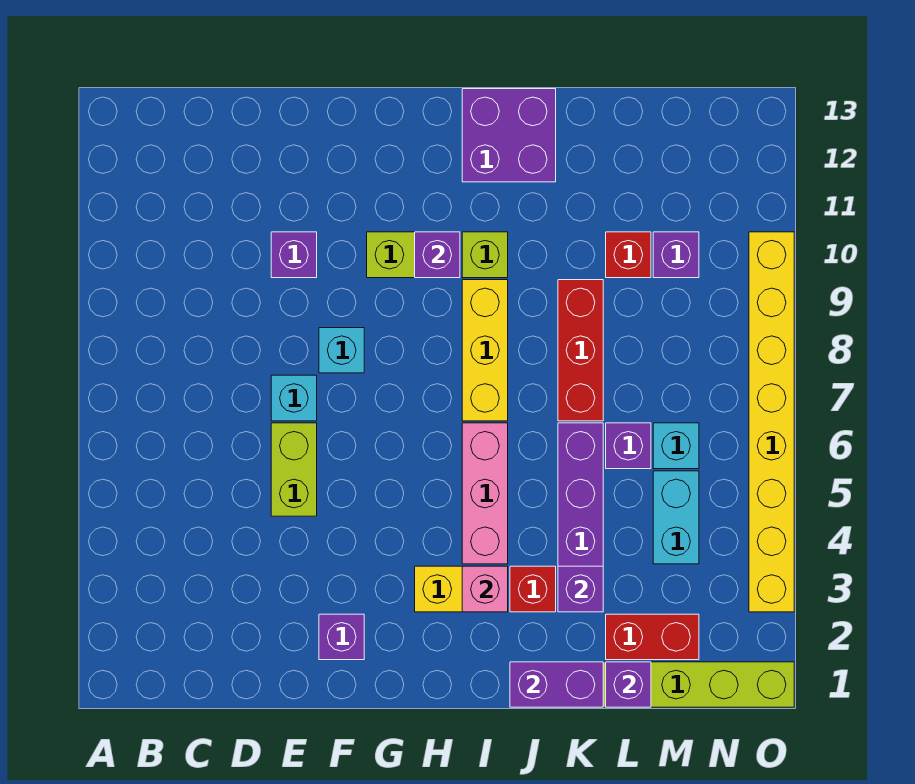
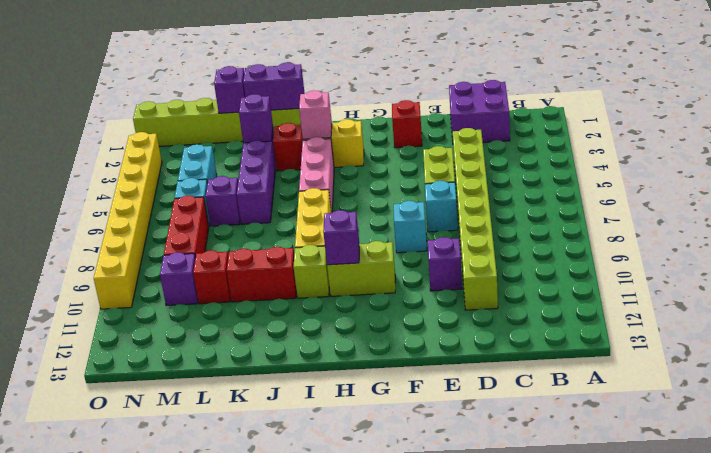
none -> lime brick D4:D11 level 1
purple brick F2 level 1 -> red brick F2 level 1
purple brick I12:J13 level 1 -> purple brick C1:D2 level 1
red brick K7:K9 level 1 -> red brick M7:M9 level 1
red brick L2:M2 level 1 -> red brick J10:K10 level 1

